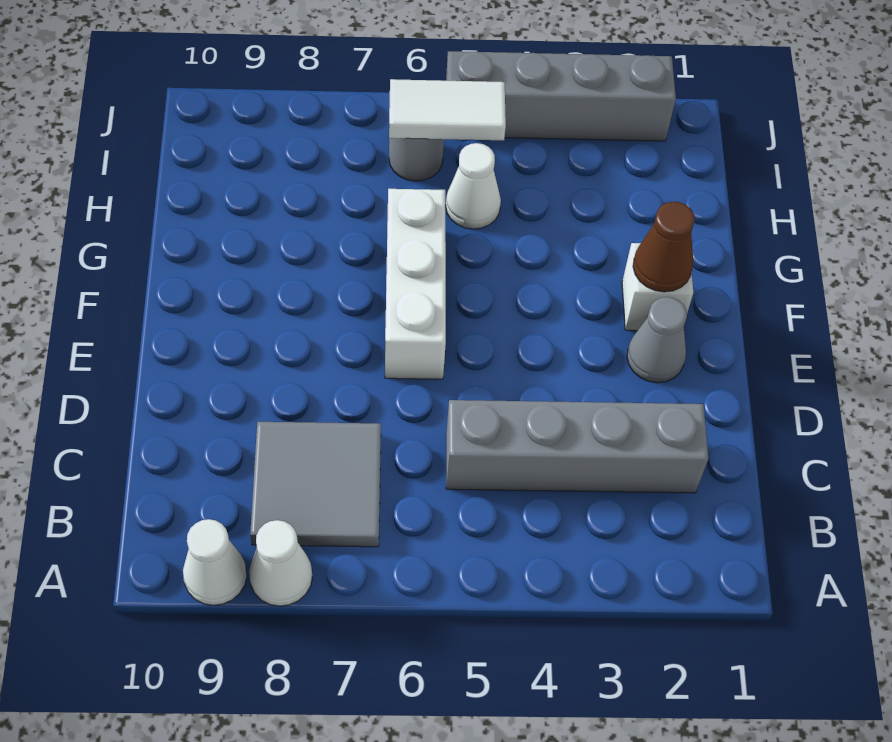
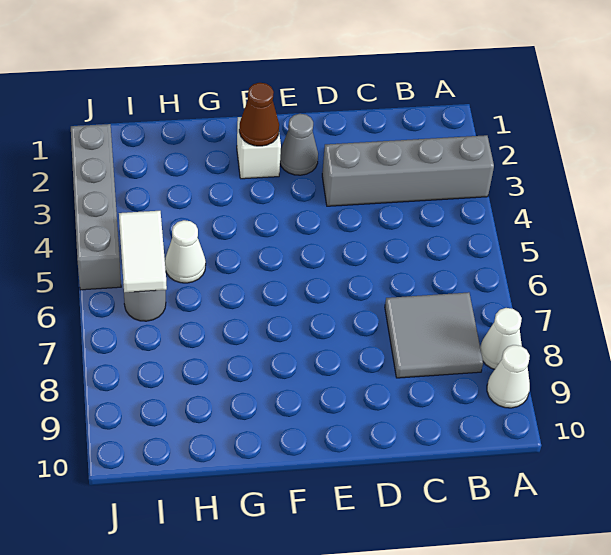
grey brick C2:C5 level 1 -> grey brick A3:D3 level 1
white brick E6:G6 level 1 -> none

